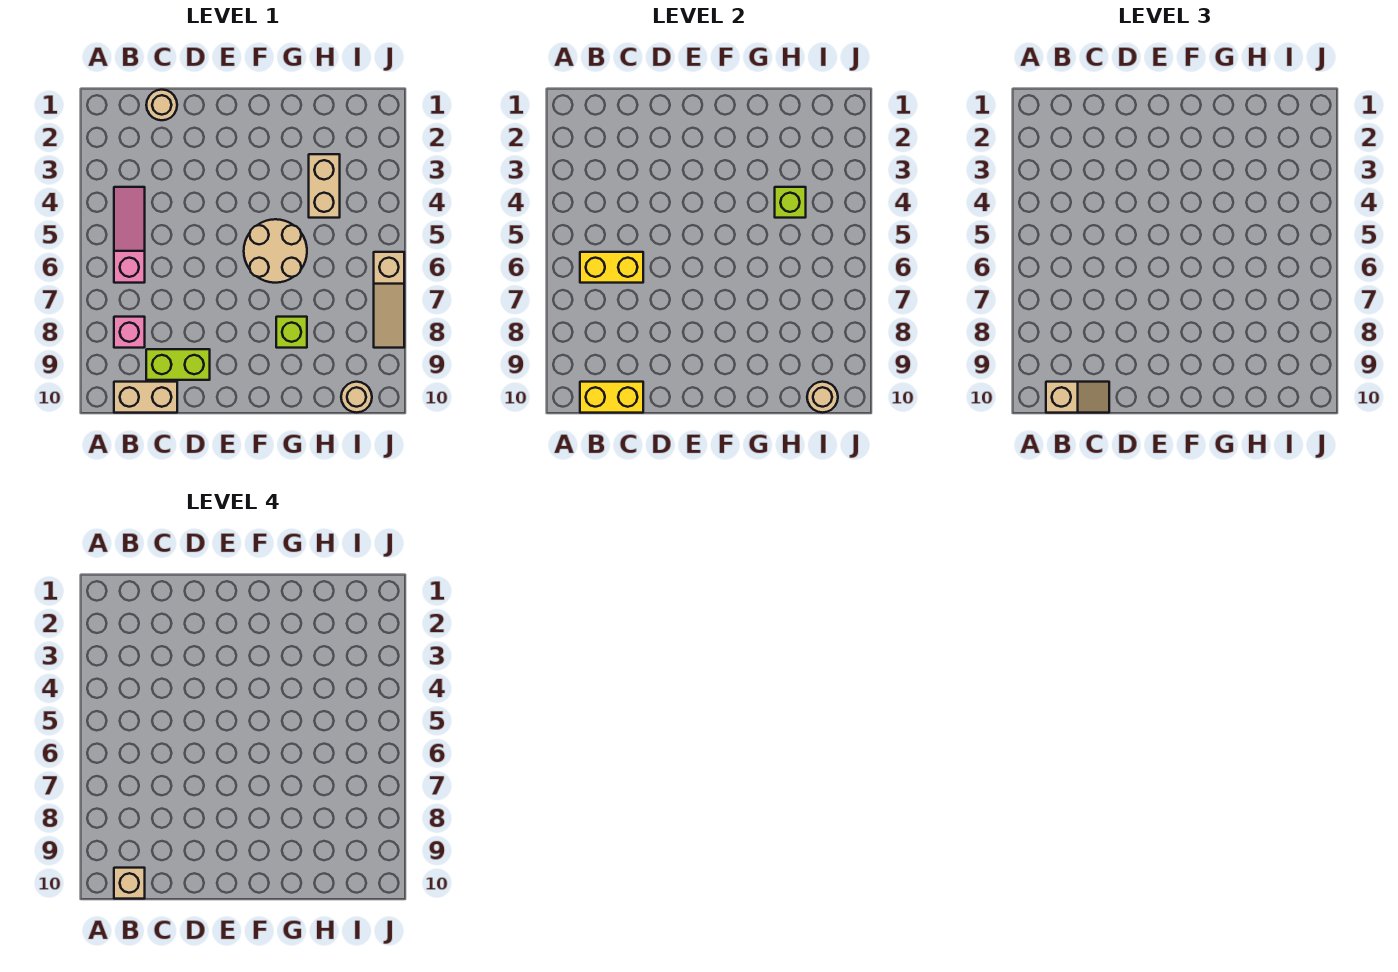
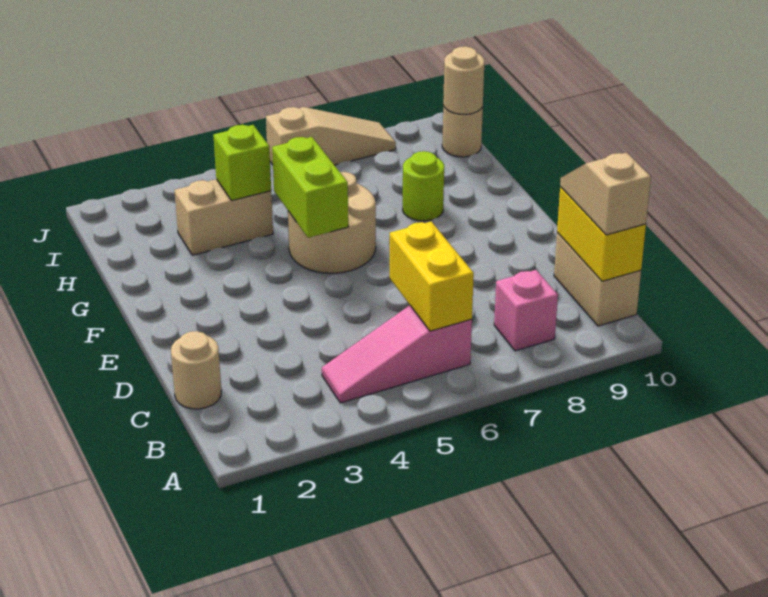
tan brick B10 level 4 -> none
lime brick C9:D9 level 1 -> lime brick F5:G5 level 2
lime brick G8 level 1 -> lime round brick G8 level 1

